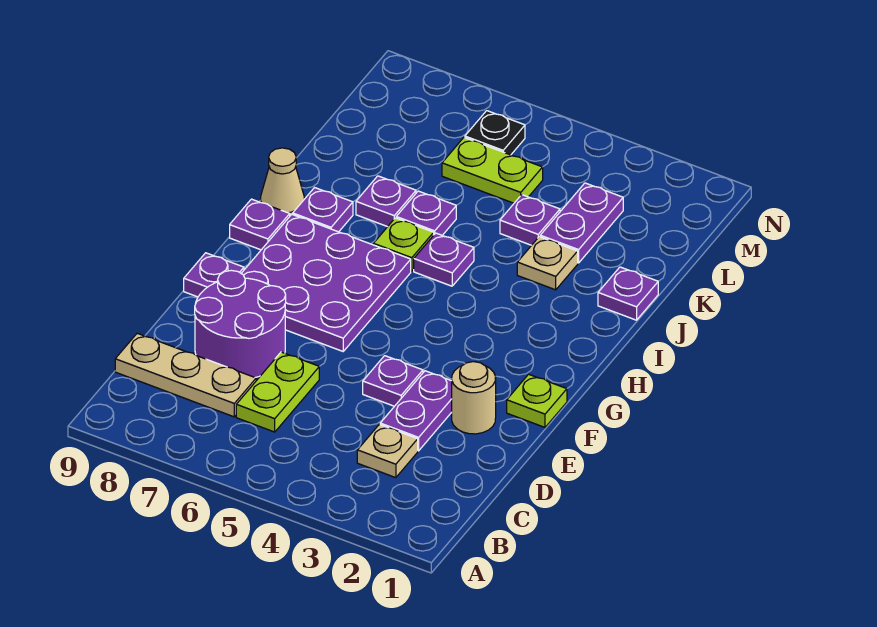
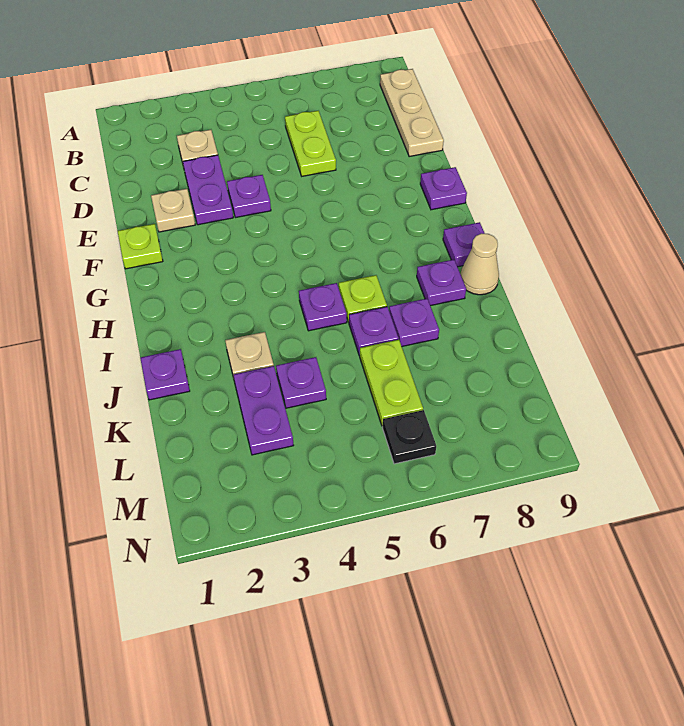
tan plate C7:C9 level 1 -> tan plate B9:D9 level 1
purple round brick D7:E8 level 1 -> none
tan round brick E2 level 1 -> tan plate E2 level 1
purple plate F6:H8 level 1 -> none
lime plate L5:L6 level 1 -> lime plate K6:L6 level 1

